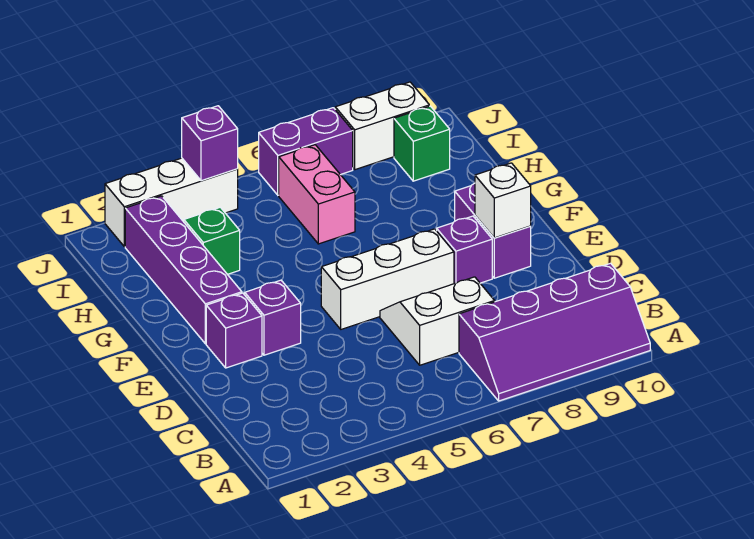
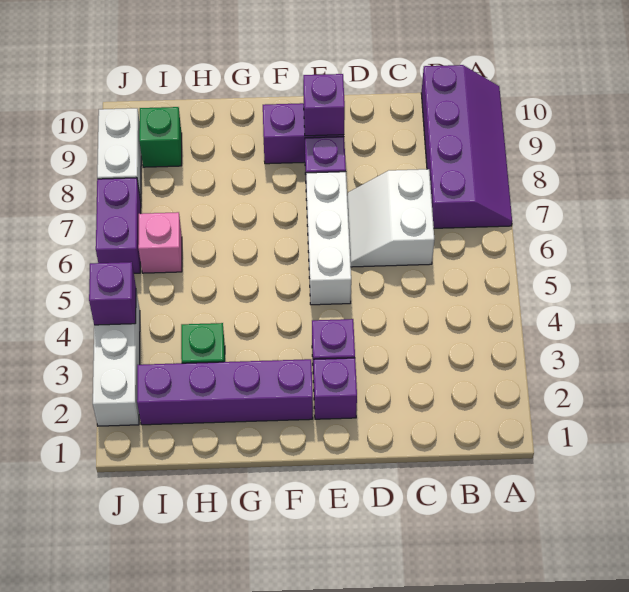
white brick E9 level 2 -> purple brick E9 level 2
pink brick H6:I6 level 1 -> pink brick I6 level 1

